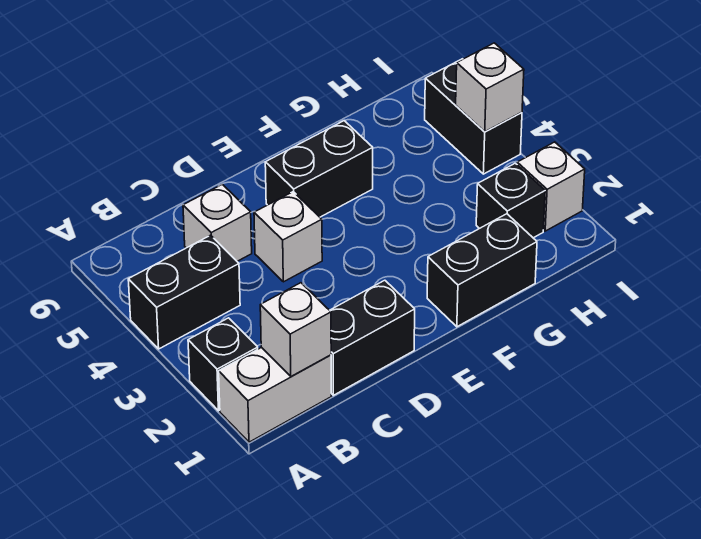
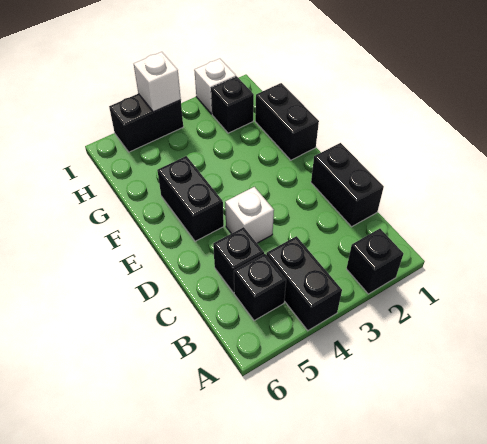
white brick A1:B1 level 1 -> none
white brick B1 level 2 -> none
none -> black brick B5 level 1
white brick C5 level 1 -> black brick C5 level 1

